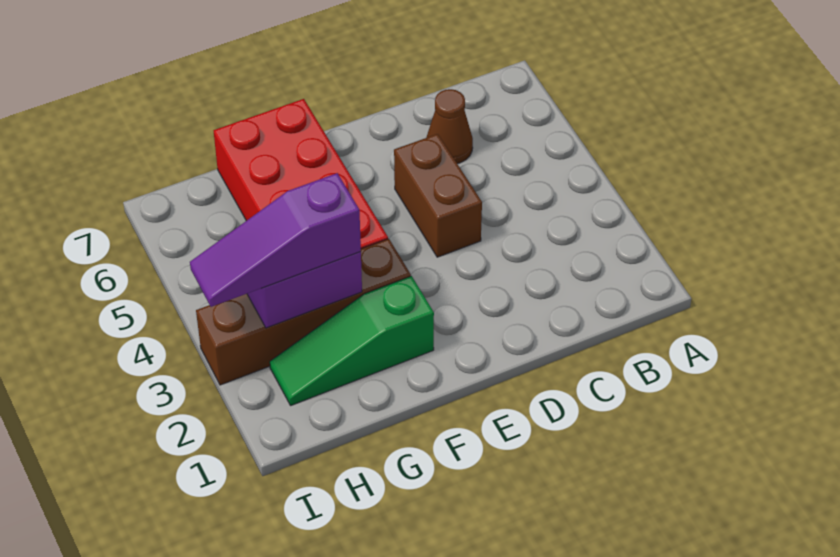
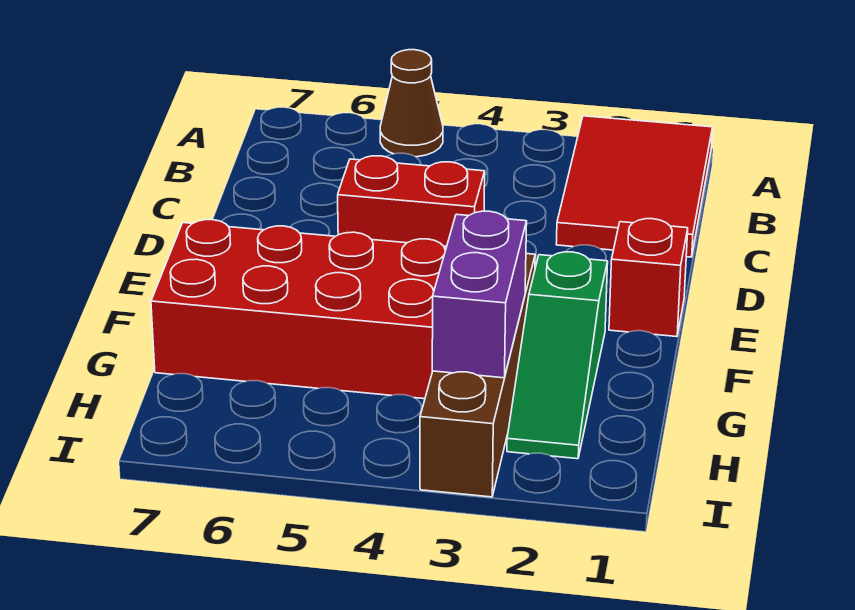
none -> red tile A1:C2 level 1
brown cone C6 level 1 -> brown cone A5 level 1
brown brick D4:D5 level 1 -> red brick D4:D5 level 1
none -> red brick E1 level 1
purple slope G3:I3 level 3 top G -> none

